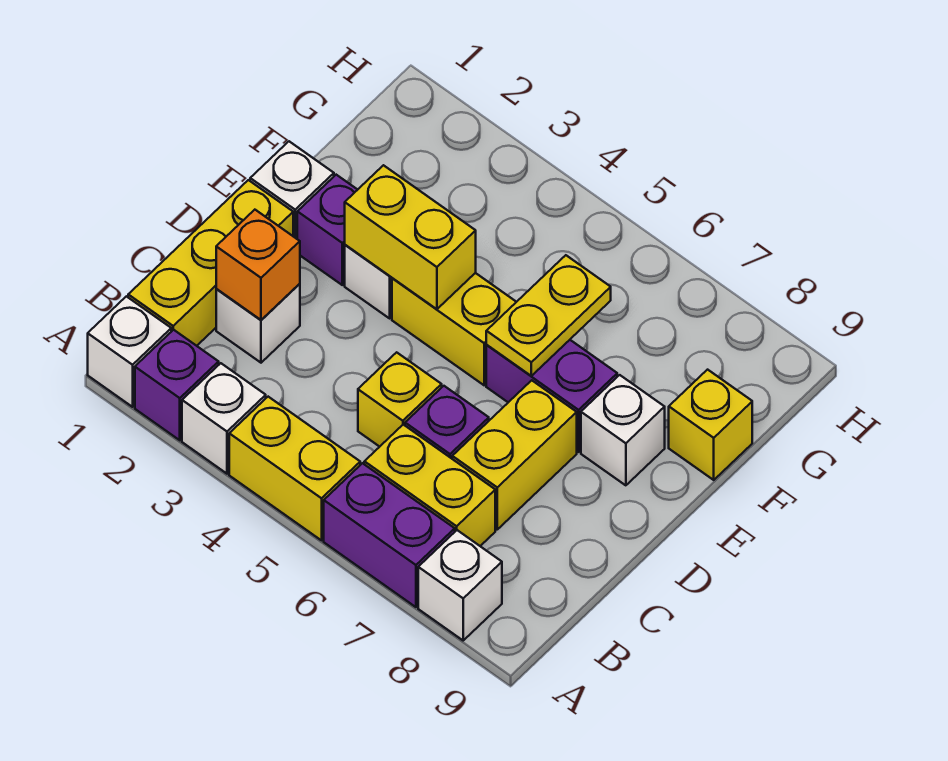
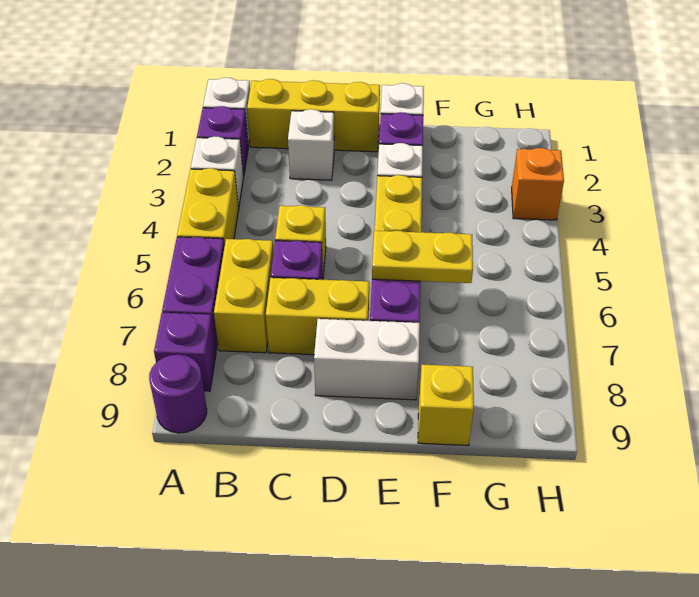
white brick A8 level 1 -> purple brick A8 level 1
none -> purple round brick A9 level 1
orange brick C2 level 2 -> orange brick H3 level 1
yellow brick E3:E4 level 2 -> none
white brick E8 level 1 -> white brick D8:E8 level 1

